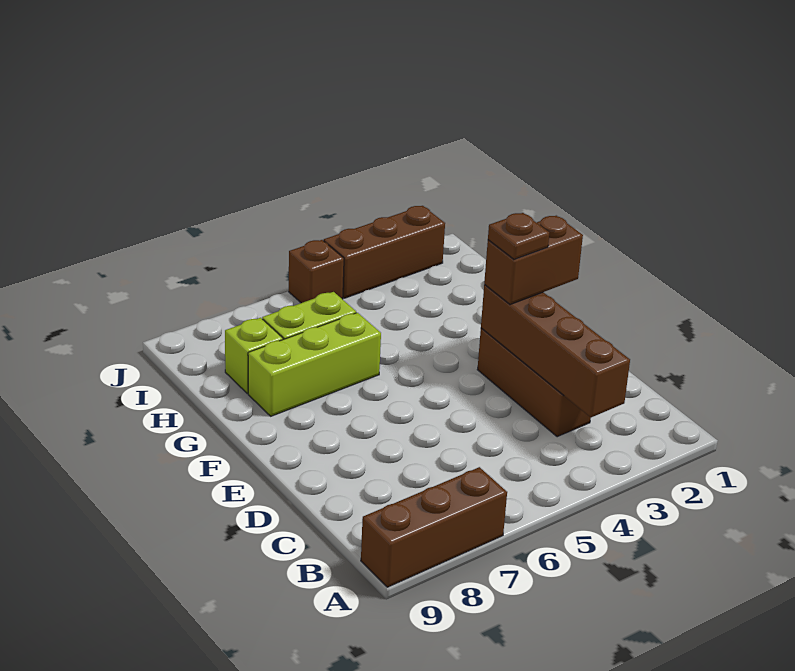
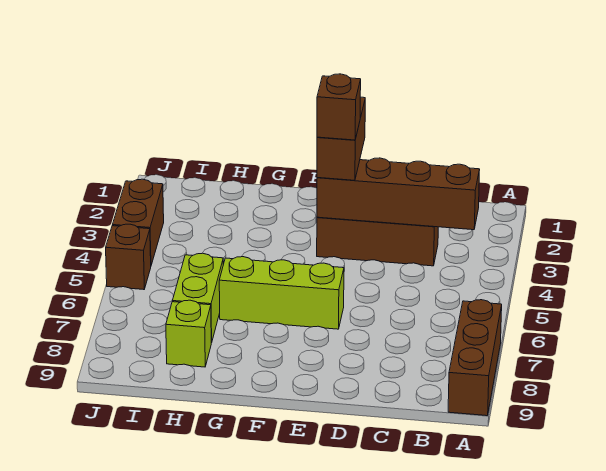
brown plate E3 level 4 -> brown brick E3 level 4
lime brick G6:G8 level 1 -> lime brick E6:G6 level 1
brown brick J2:J4 level 1 -> brown brick J3:J4 level 1

